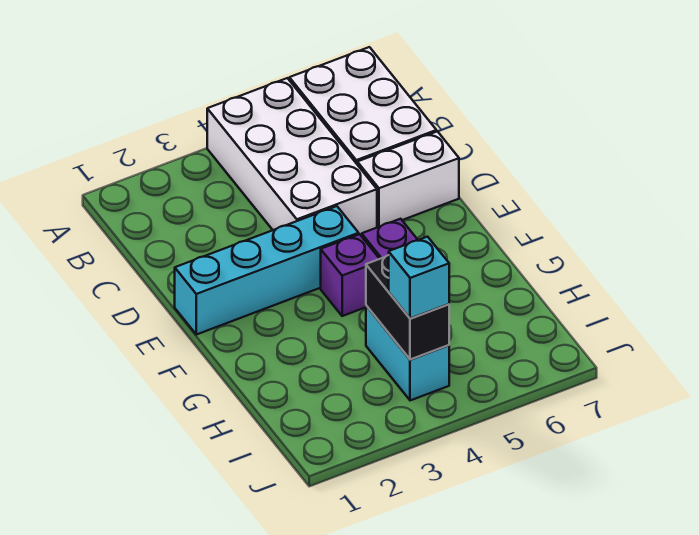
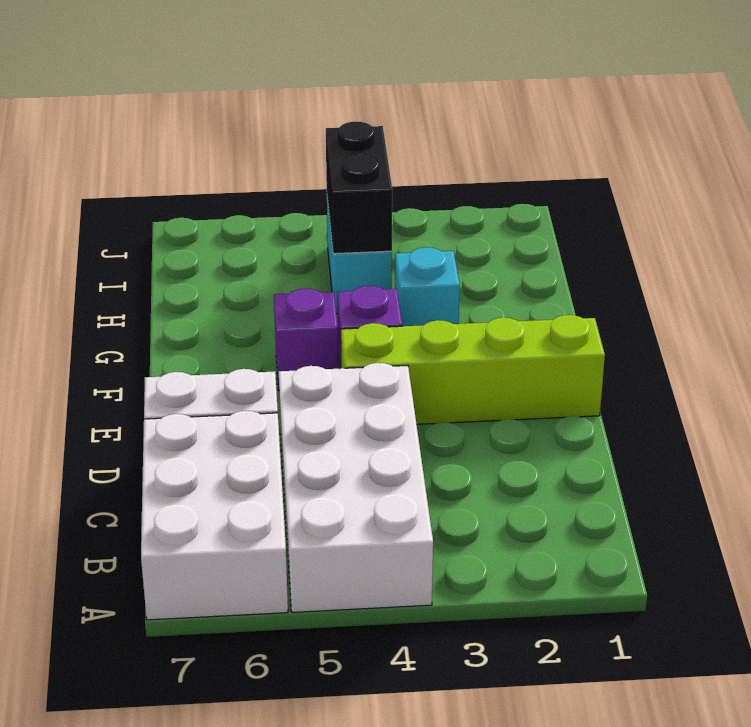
cyan brick E1:E4 level 1 -> lime brick E1:E4 level 1
cyan brick I4 level 3 -> cyan brick G3 level 1

